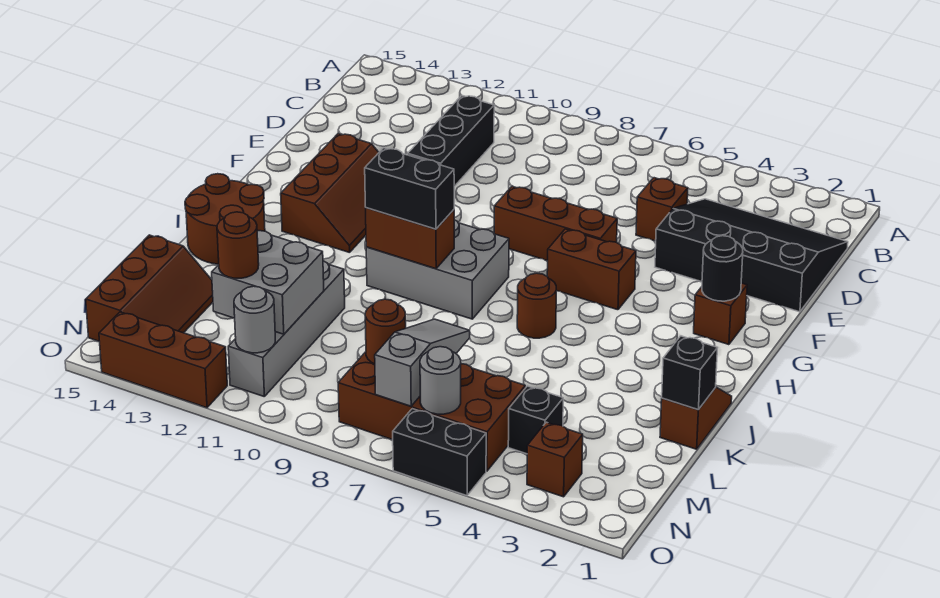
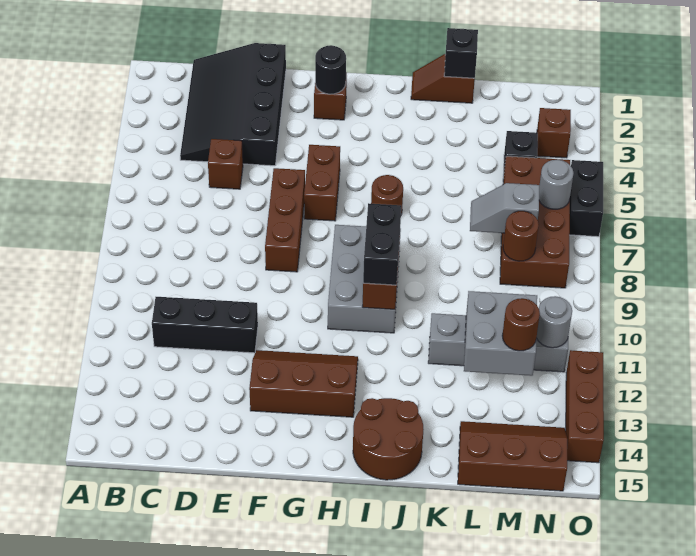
grey slope L7:N7 level 2 top N -> grey slope L7:M7 level 2 top M

